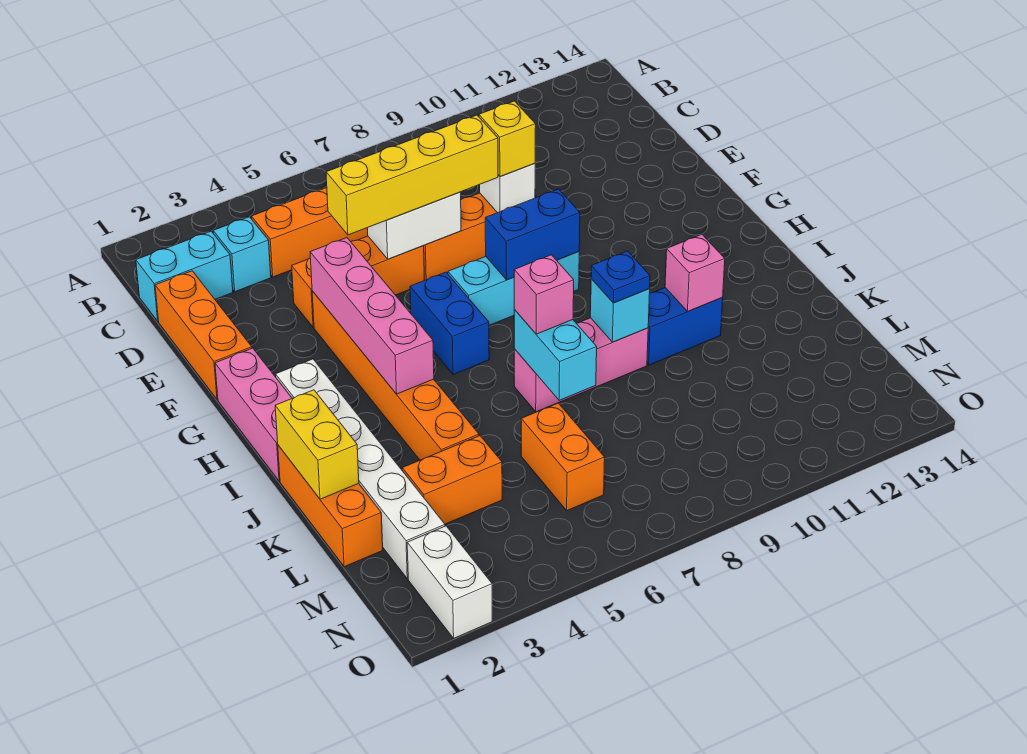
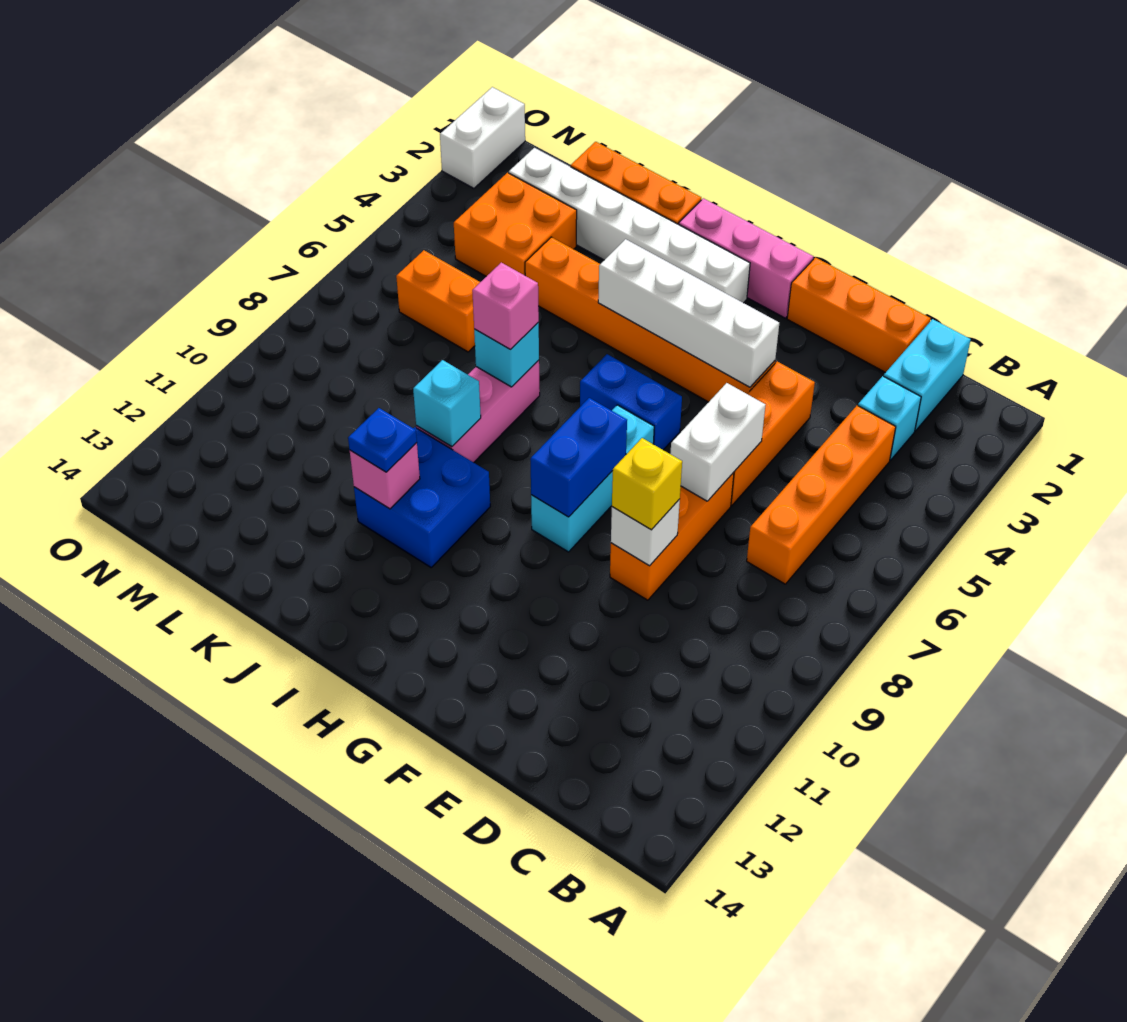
yellow brick E5:E8 level 3 -> none
pink brick F4:I4 level 2 -> white brick F4:I4 level 2
yellow brick J1:K1 level 2 -> none
cyan brick J7:K7 level 2 -> cyan brick J7 level 2
blue plate J9 level 3 -> blue plate J11 level 3
blue brick J10:J11 level 1 -> blue brick I10:J11 level 1
orange brick L3:L4 level 1 -> orange brick L3:M4 level 1
white brick N2:O2 level 1 -> white brick O1:O2 level 1

